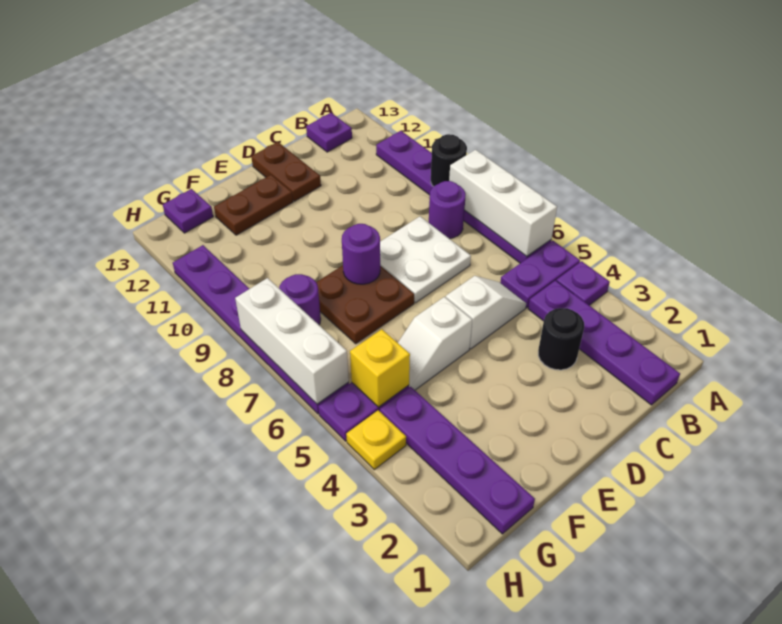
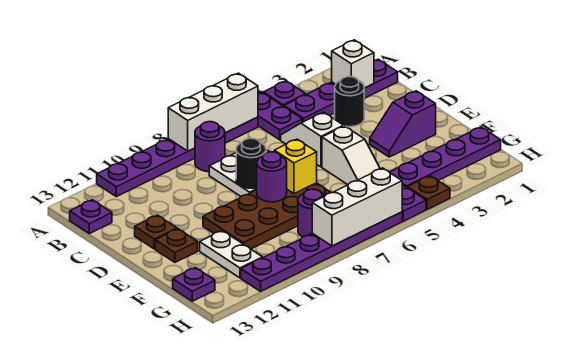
black round brick A9 level 2 -> black round brick D8 level 2
none -> white brick B2 level 2
brown plate D12:D13 level 1 -> brown plate D12 level 1
none -> purple slope E2:E3 level 1 top 2
brown plate E7:F8 level 1 -> brown plate E7:F10 level 1
brown plate E12:F12 level 1 -> brown plate E12 level 1
none -> white plate F11:G11 level 1
yellow brick G5 level 2 -> yellow brick E7 level 2
yellow plate H4 level 1 -> brown plate H4 level 1

